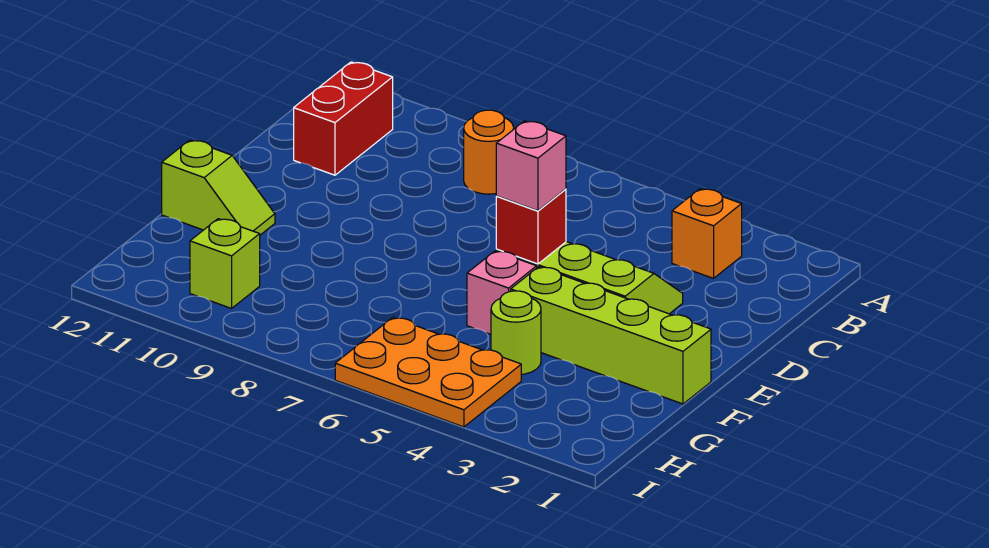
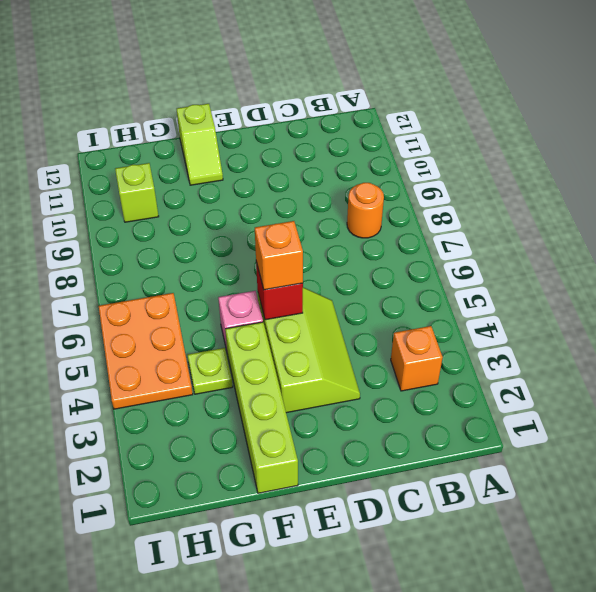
red brick B11:C11 level 1 -> none
pink brick E5 level 3 -> orange brick E5 level 3
lime round brick G4 level 1 -> lime plate G4 level 1

